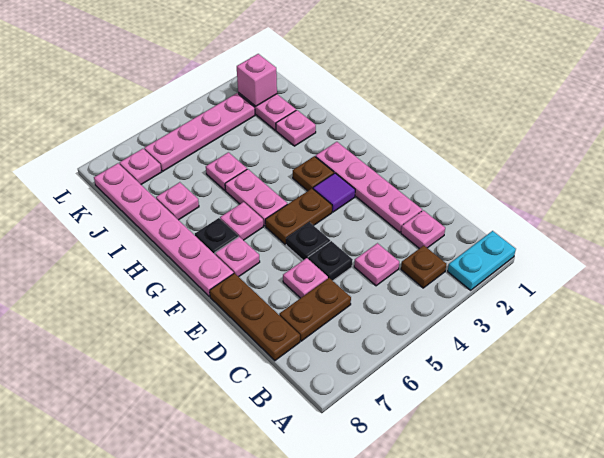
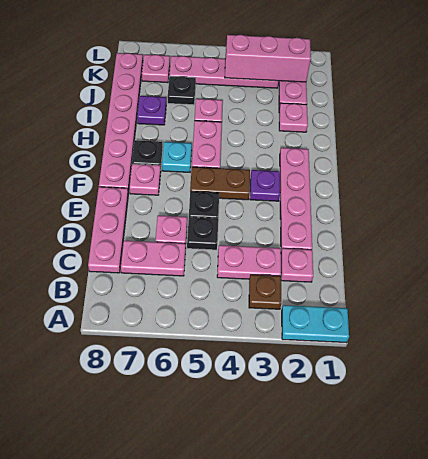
pink plate C4 level 1 -> pink plate C3:C4 level 1
brown plate C6:C7 level 1 -> pink plate C6:C7 level 1
brown plate C8:E8 level 1 -> pink plate C8:E8 level 1
purple tile F3 level 1 -> purple plate F3 level 1
brown plate G3 level 1 -> none
pink plate G6 level 1 -> cyan plate G6 level 1
pink plate I7 level 1 -> purple plate I7 level 1
none -> black plate J6 level 1
pink brick K2 level 2 -> pink brick K2:K4 level 2

